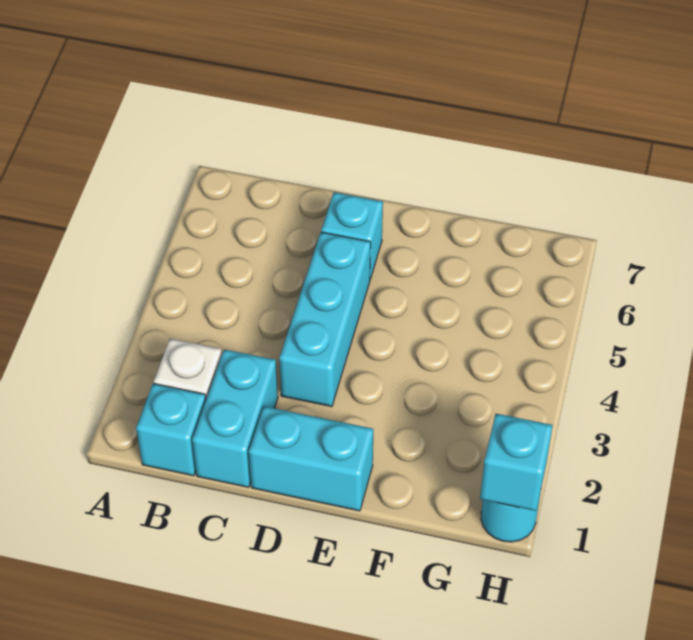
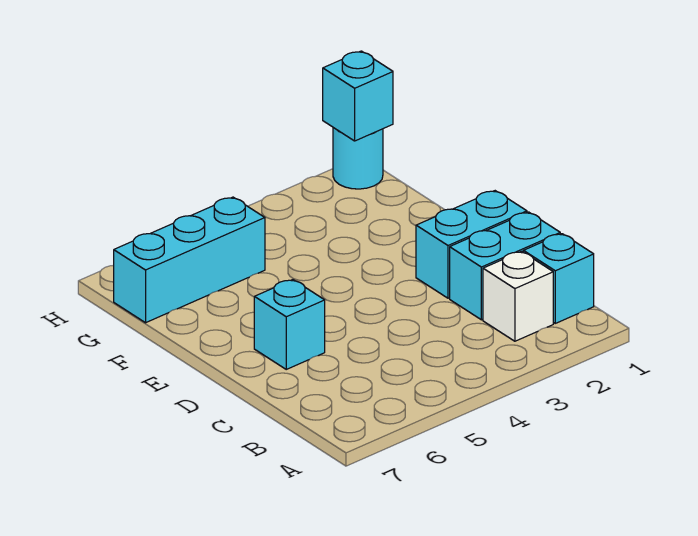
cyan brick D1:E1 level 1 -> cyan brick D1:D2 level 1
cyan brick D3:D5 level 1 -> cyan brick G5:G7 level 1

